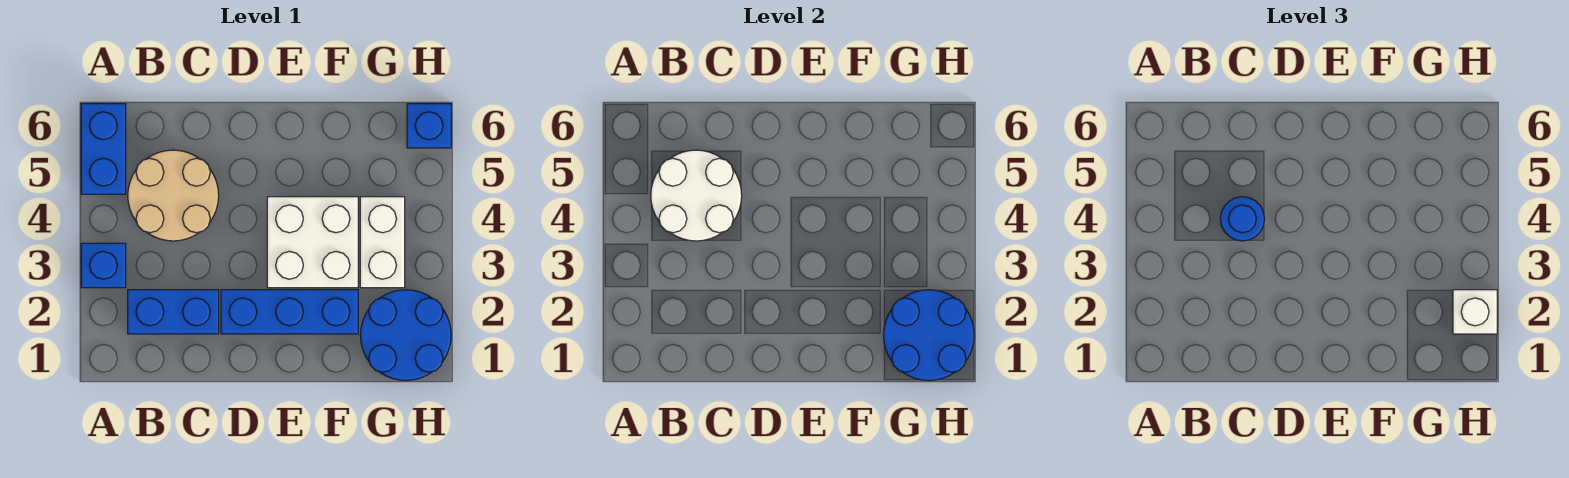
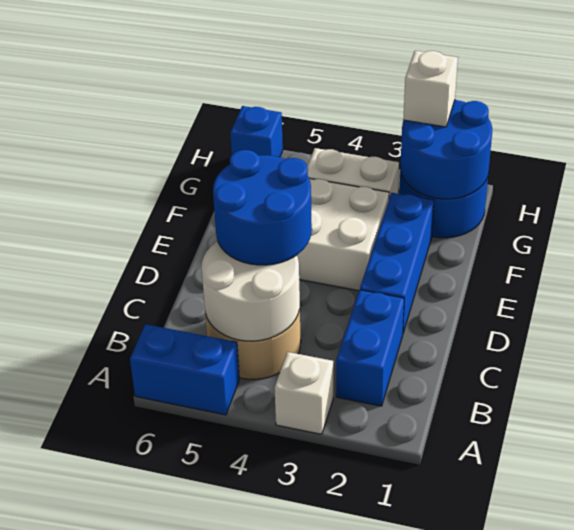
blue brick A3 level 1 -> white brick A3 level 1
blue round brick C4 level 3 -> blue round brick C4:D5 level 3

